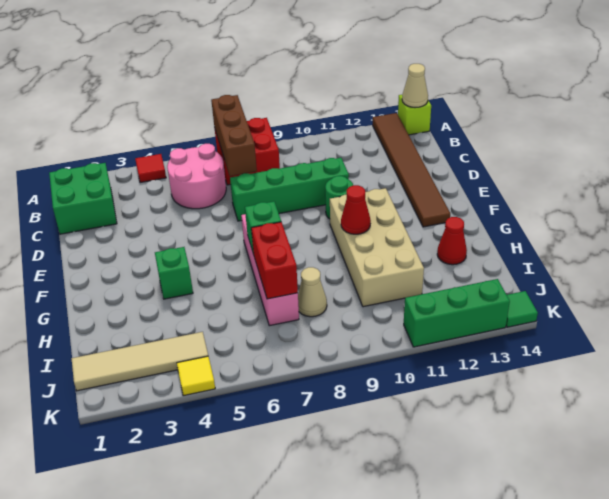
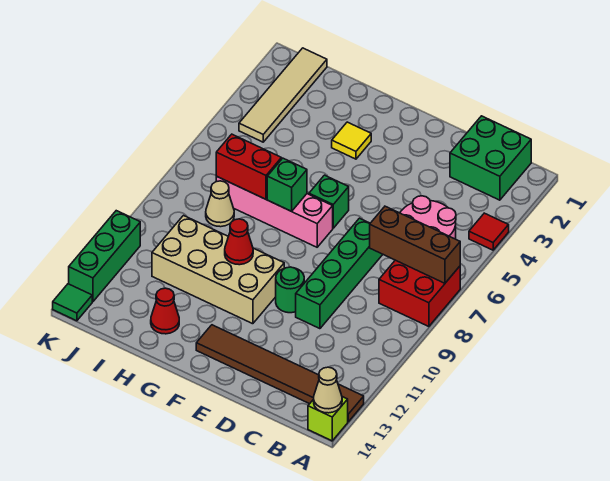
green brick G4 level 1 -> green brick F6 level 1
yellow tile K4 level 1 -> yellow tile G3 level 1

